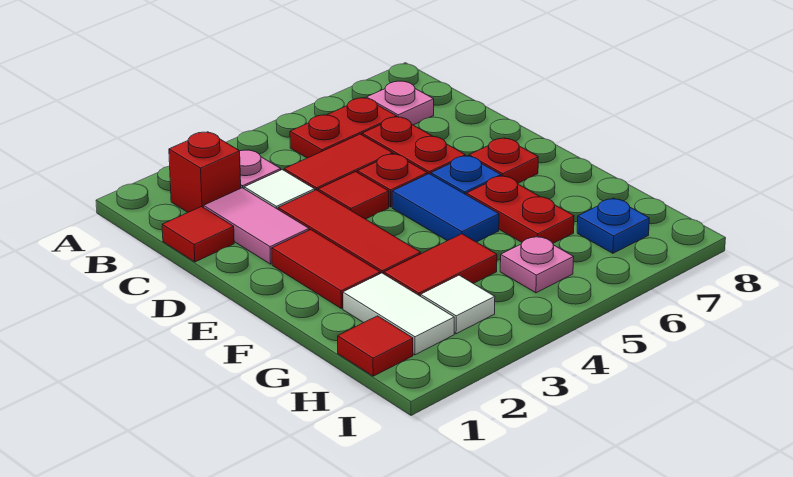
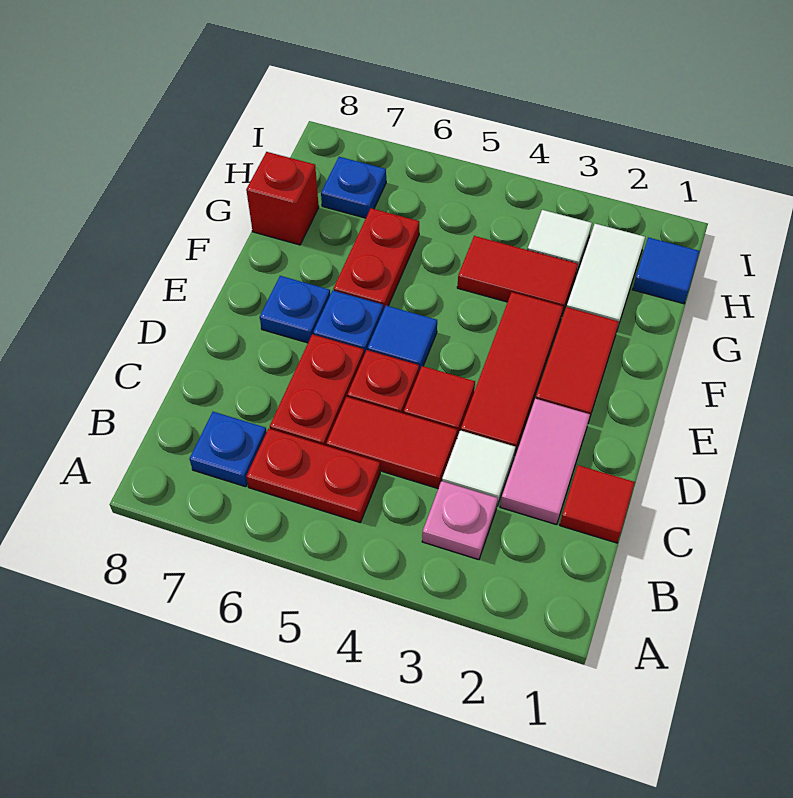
red brick B2 level 1 -> red brick G8 level 1
pink plate B7 level 1 -> blue plate B7 level 1
blue tile E5:F5 level 1 -> blue tile E5 level 1
red plate E7 level 1 -> blue plate E7 level 1
red tile H1 level 1 -> blue tile H1 level 1
pink plate H5 level 1 -> none

